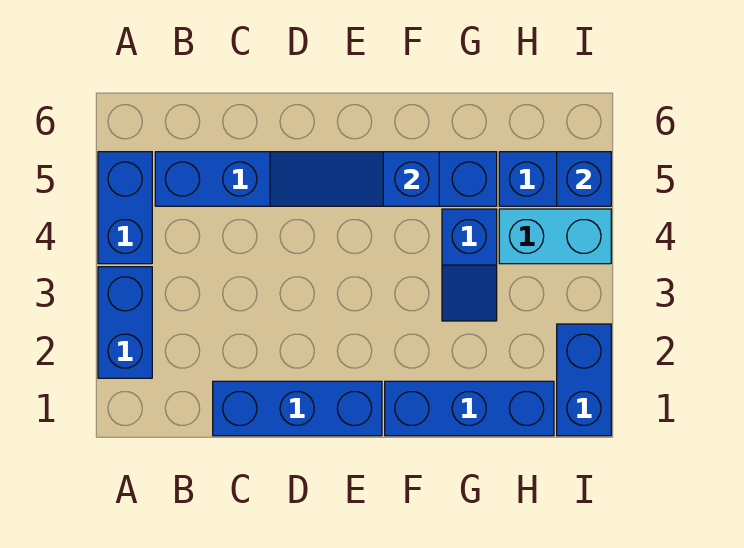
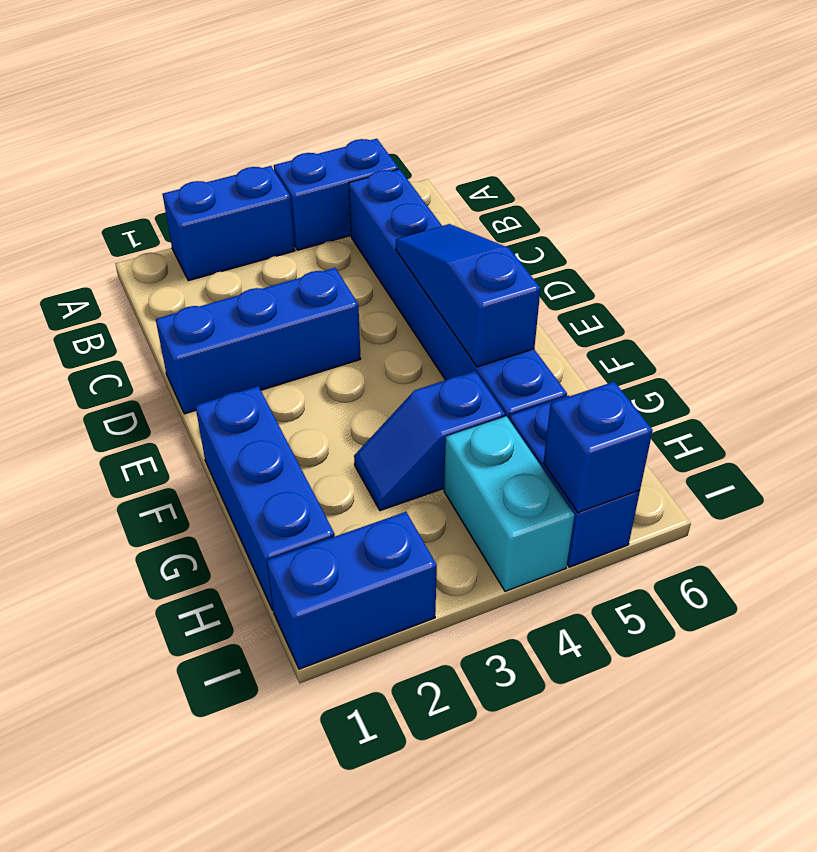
blue brick C1:E1 level 1 -> blue brick D1:D3 level 1

